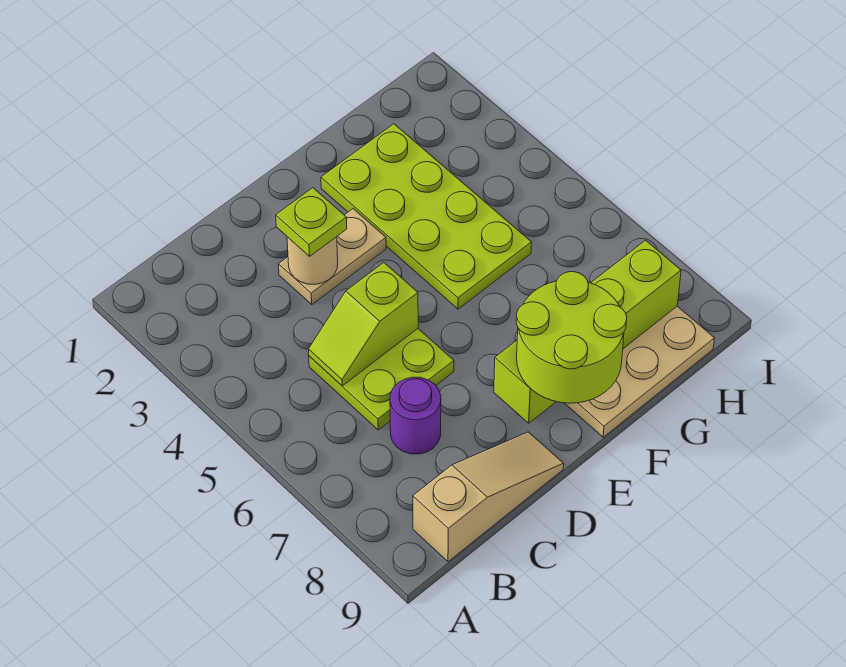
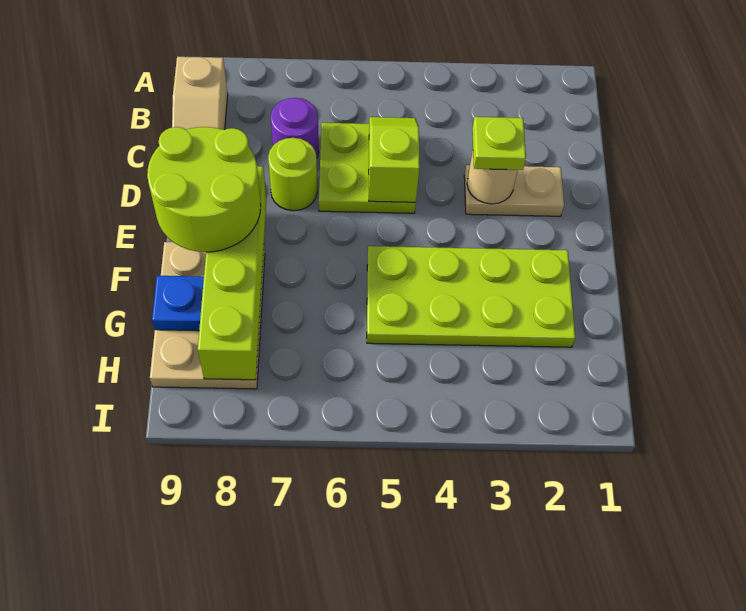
tan plate D3:E3 level 1 -> tan plate D2:D3 level 1
none -> lime round brick D7 level 1
none -> blue plate G9 level 2

